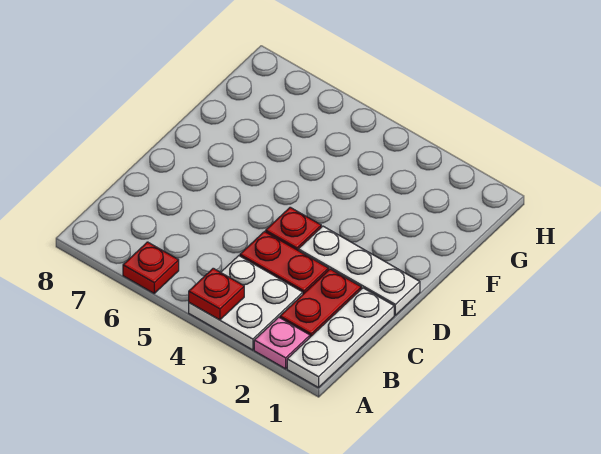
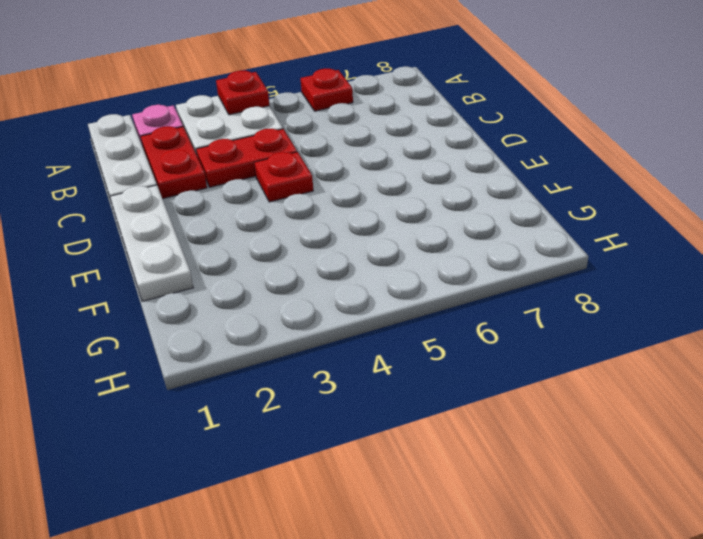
white plate D1:D3 level 1 -> white plate D1:F1 level 1

